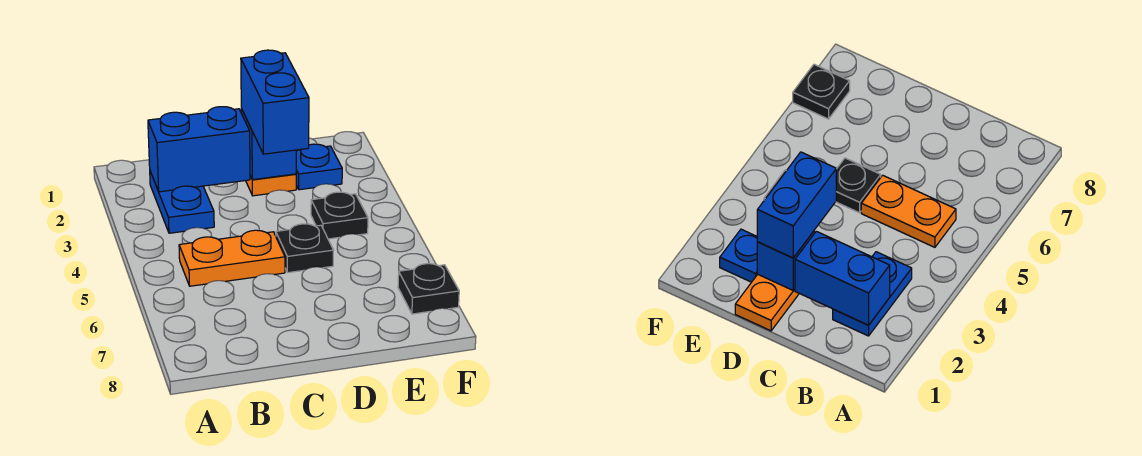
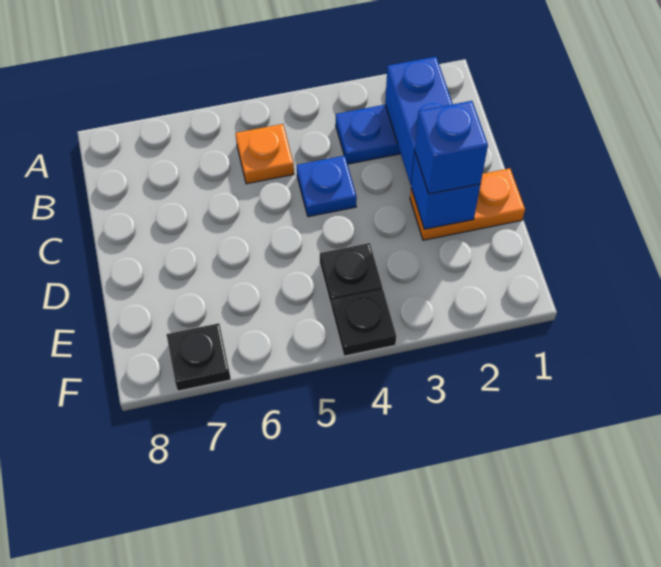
orange plate B5:C5 level 1 -> orange plate B5 level 1
blue brick D2:D3 level 3 -> blue brick D2 level 3
black plate D5 level 1 -> black plate F4 level 1
blue plate E2 level 1 -> blue plate C4 level 1

